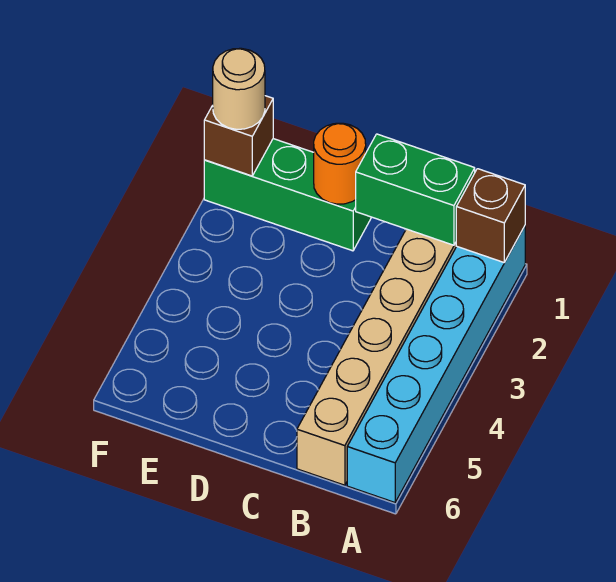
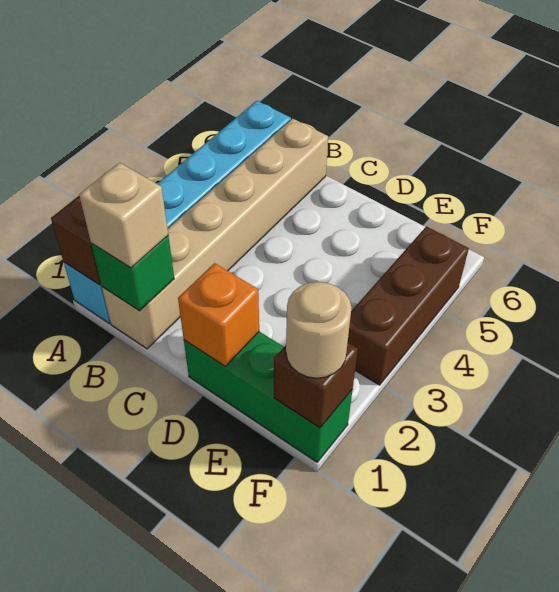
green brick B1:C1 level 2 -> green brick B1 level 2
none -> tan brick B1 level 3
orange round brick D1 level 2 -> orange brick D1 level 2
none -> brown brick F3:F5 level 1

